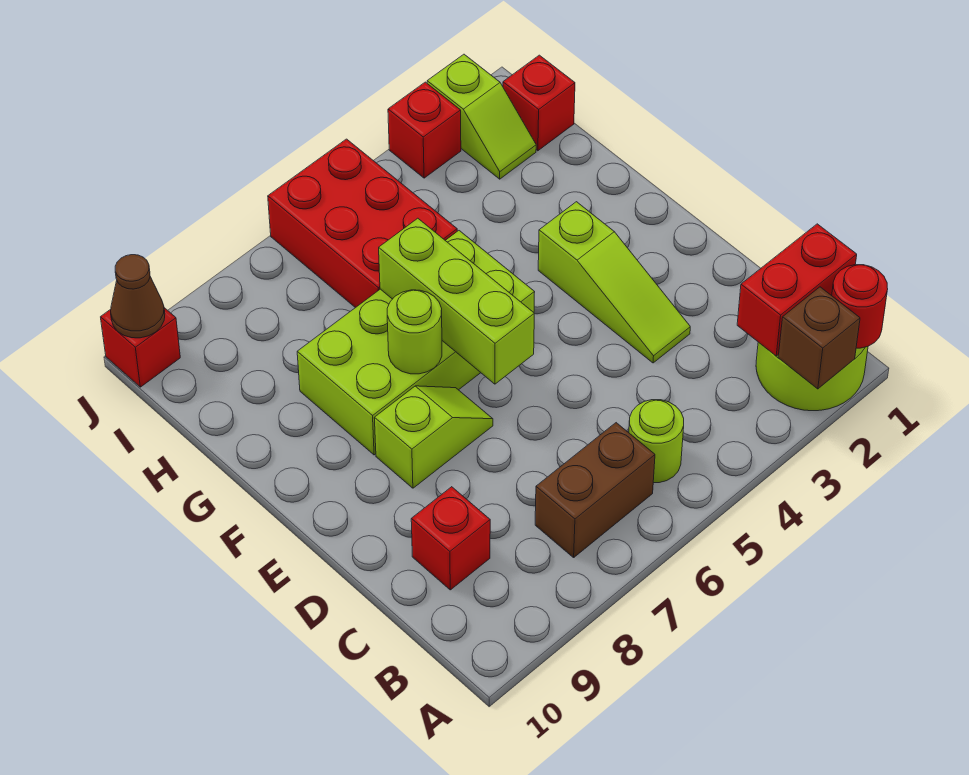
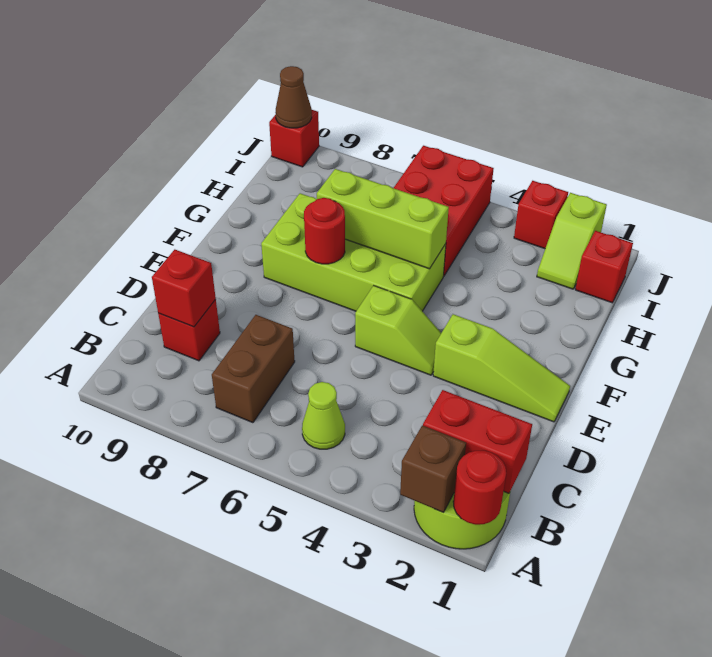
lime round brick B5 level 1 -> lime cone B5 level 1
brown brick B6:B7 level 1 -> brown brick B7:C7 level 1
none -> red brick C9 level 2
lime slope D3:F3 level 1 top F -> lime slope E1:E3 level 1 top 3
lime brick E6:G6 level 2 -> lime brick G5:G7 level 2
lime slope E7:E8 level 1 top 8 -> lime slope E4:E5 level 1 top 5
lime round brick F7 level 2 -> red round brick F7 level 2

